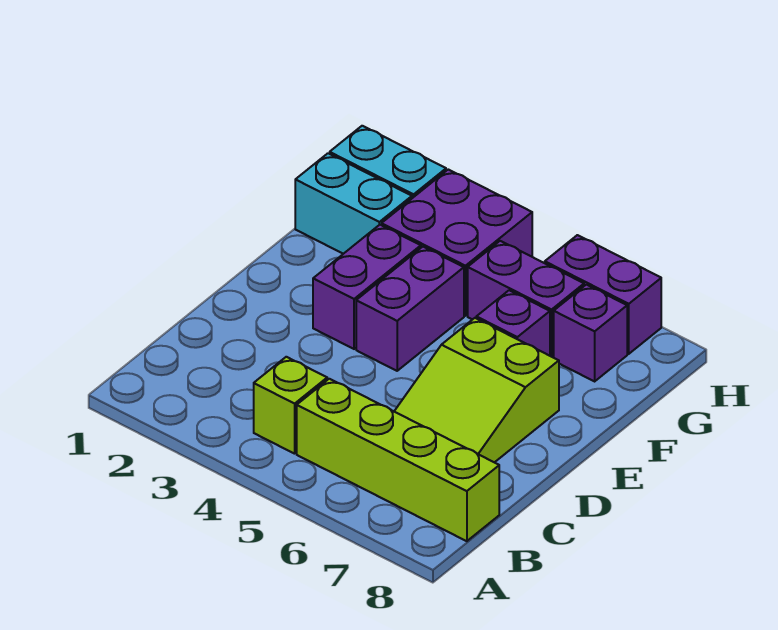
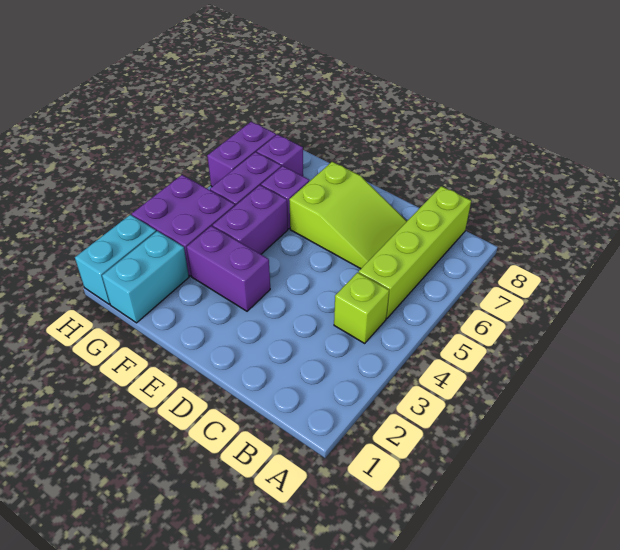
purple brick E4:F4 level 1 -> purple brick F4:F5 level 1

